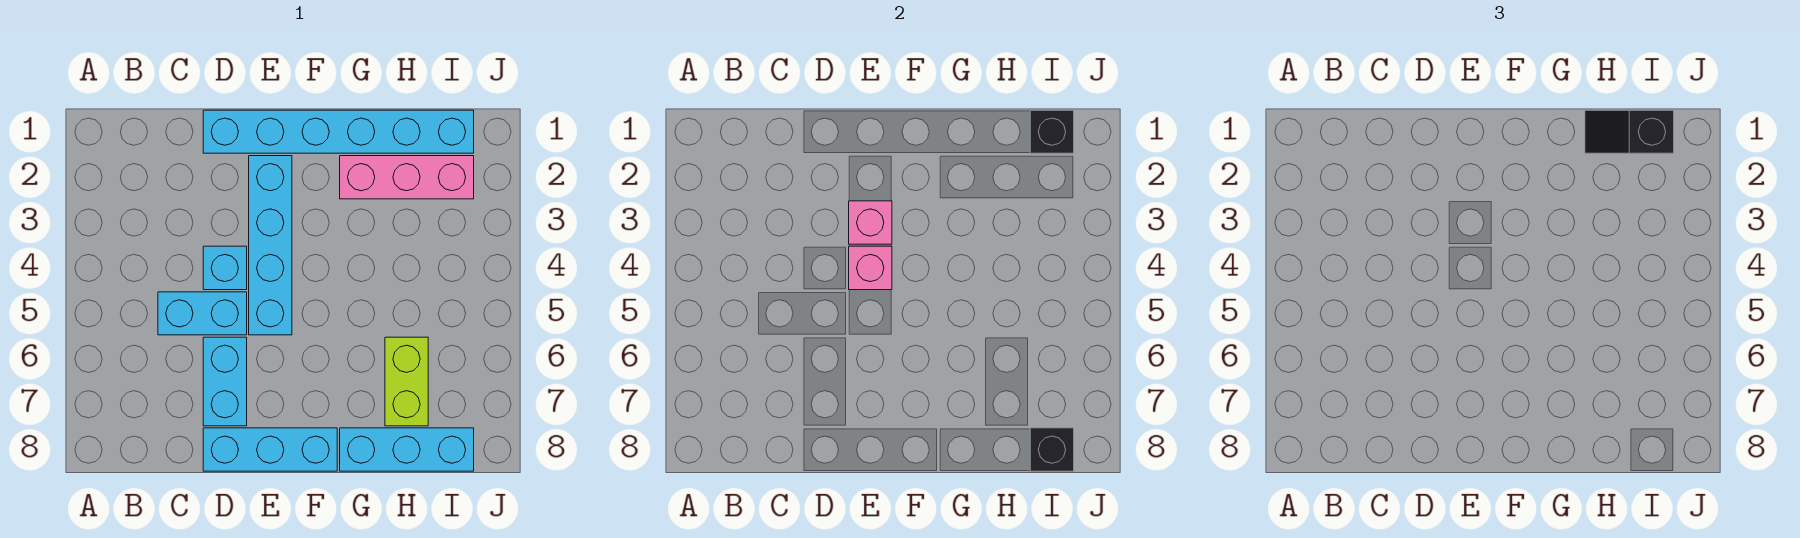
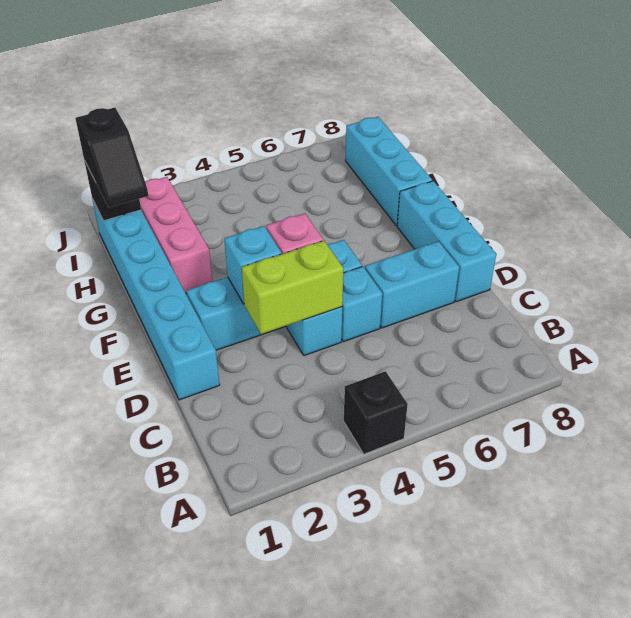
cyan brick C5:D5 level 1 -> cyan brick D5 level 1
pink brick E3 level 2 -> cyan brick E3 level 2
lime brick H6:H7 level 1 -> lime brick D3:D4 level 2
black brick I8 level 2 -> black brick A4 level 1

